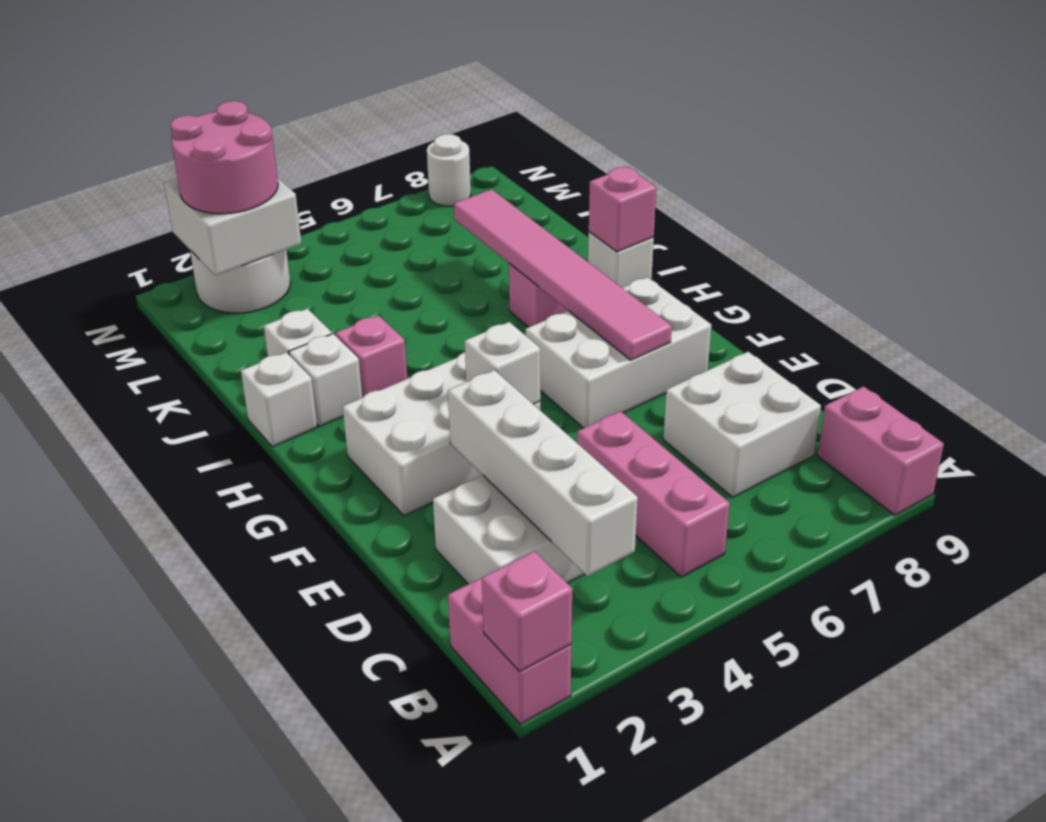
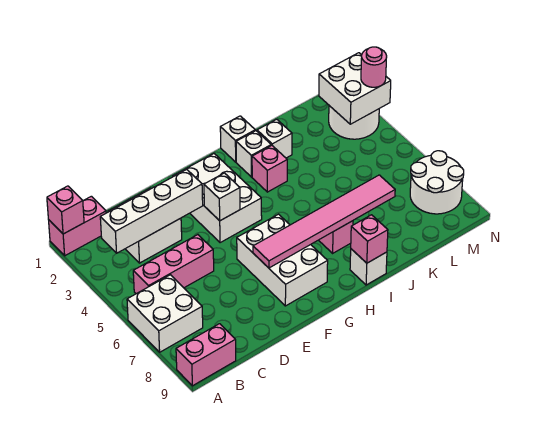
white brick C7:D8 level 1 -> white brick A6:B7 level 1
pink round brick M2:N3 level 3 -> pink round brick N3 level 3
white round brick N8 level 1 -> white round brick M7:N8 level 1

